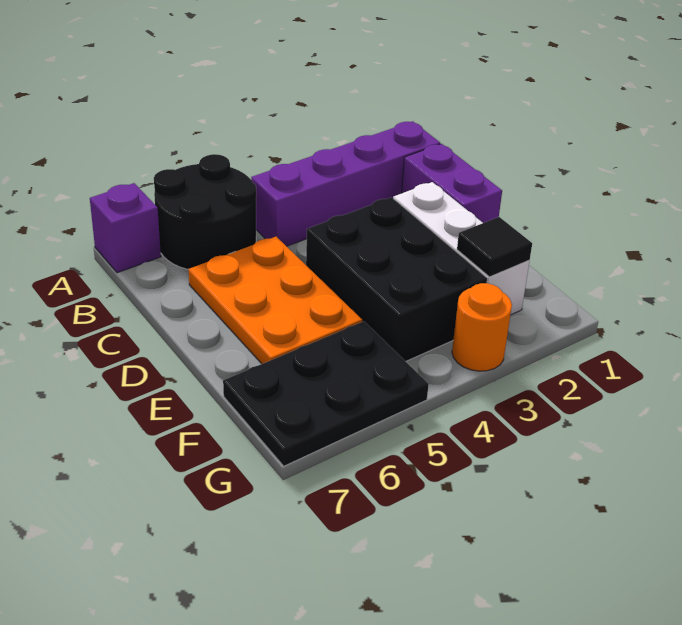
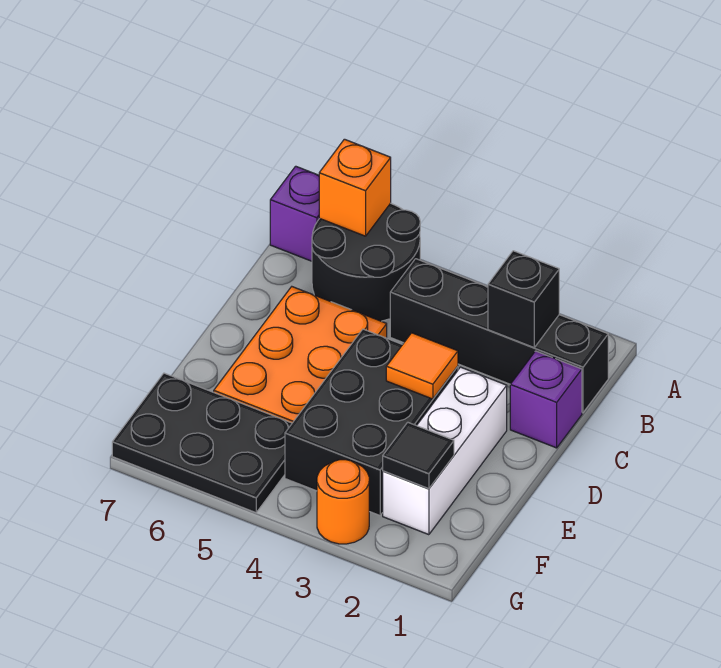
none -> orange brick A6 level 2
purple brick B1:B4 level 1 -> black brick B1:B4 level 1
none -> black brick B2 level 2
purple brick C1:D1 level 1 -> purple brick C1 level 1
none -> orange tile D3 level 2

